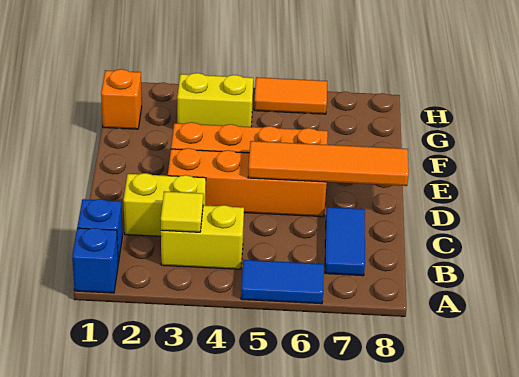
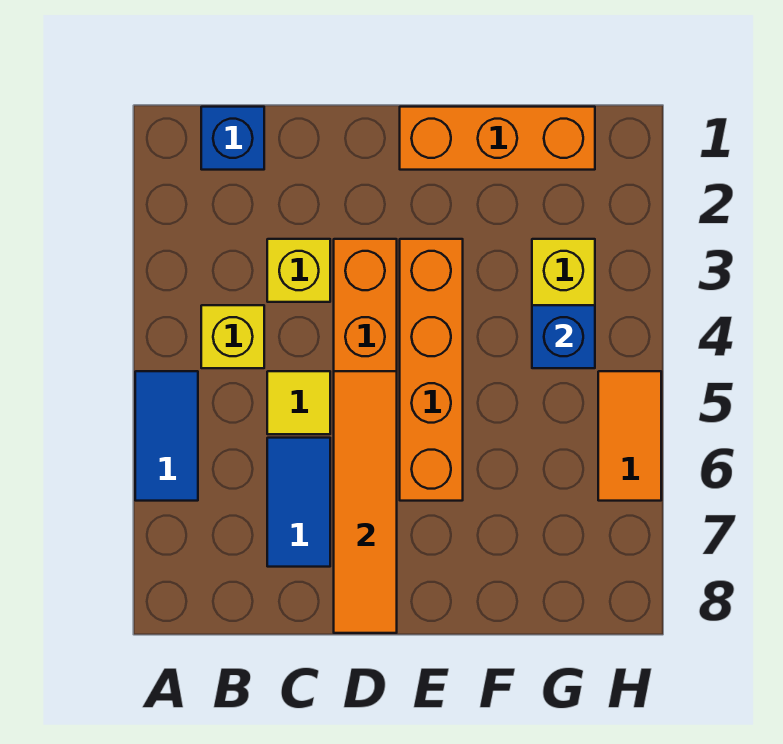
blue brick A1 level 1 -> blue brick G4 level 2
yellow brick B3:B4 level 1 -> yellow brick B4 level 1
yellow tile B3 level 2 -> yellow tile C5 level 1
blue tile B7:C7 level 1 -> blue tile C6:C7 level 1
yellow brick C2:C3 level 1 -> yellow brick C3 level 1
orange brick G1 level 1 -> orange brick E1:G1 level 1

